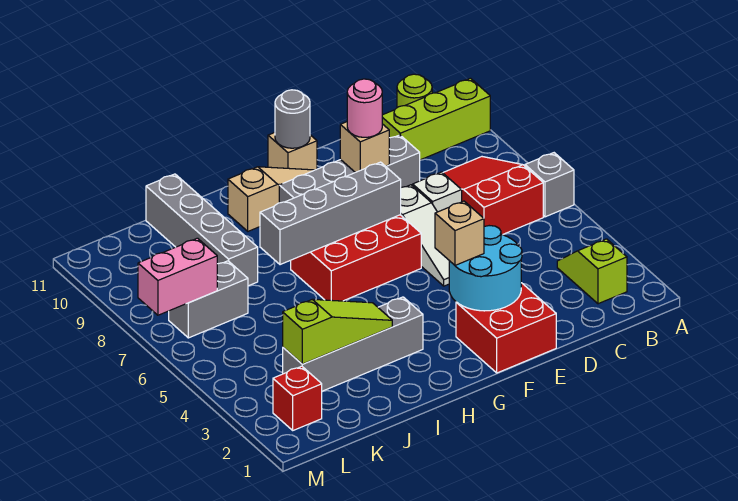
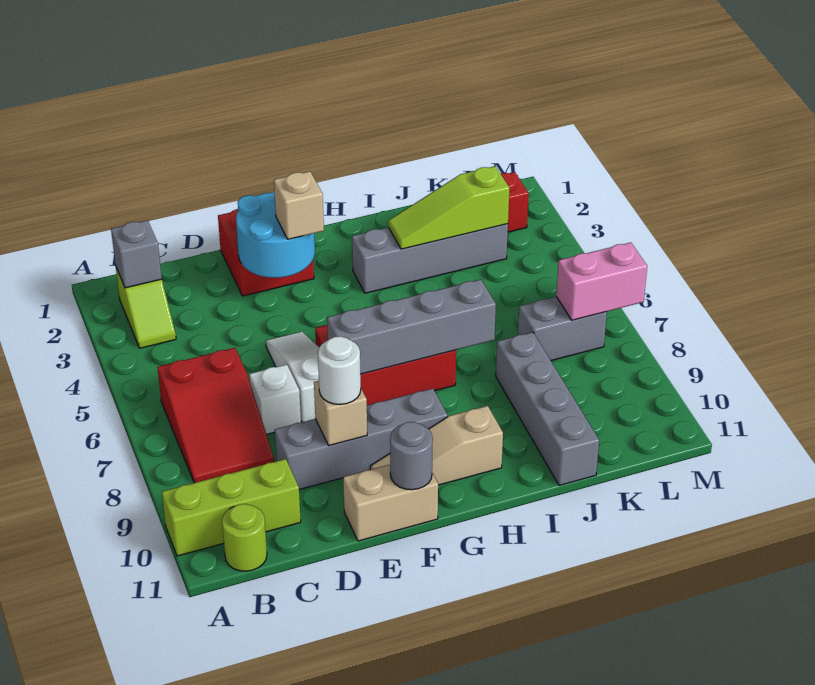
grey brick A6 level 1 -> grey brick B2 level 2
pink round brick E9 level 3 -> white round brick E9 level 3
tan brick F11 level 1 -> tan brick E11:F11 level 1

